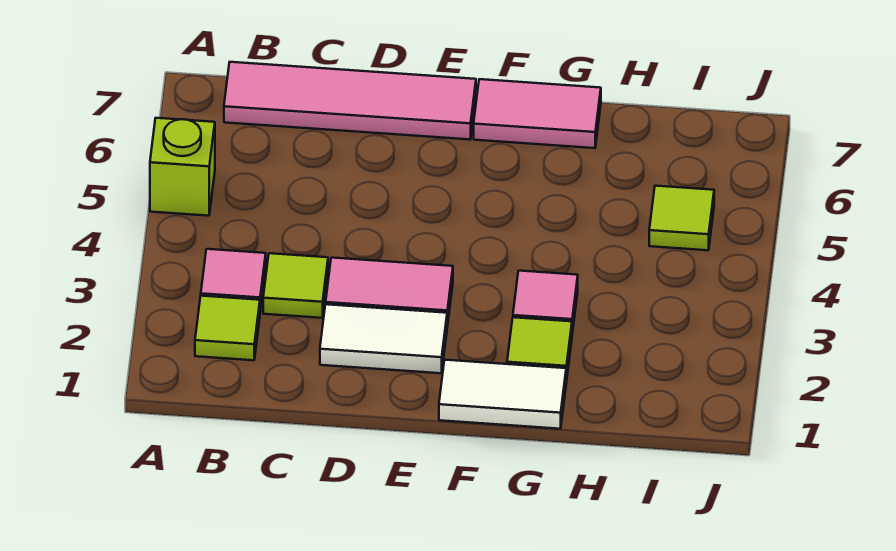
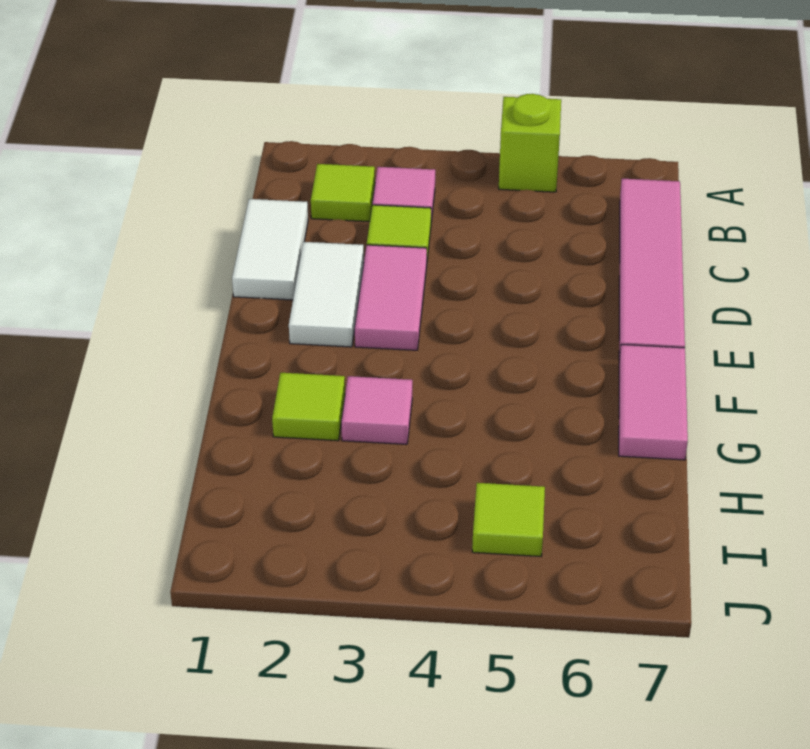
white tile F1:G1 level 1 -> white tile C1:D1 level 1

